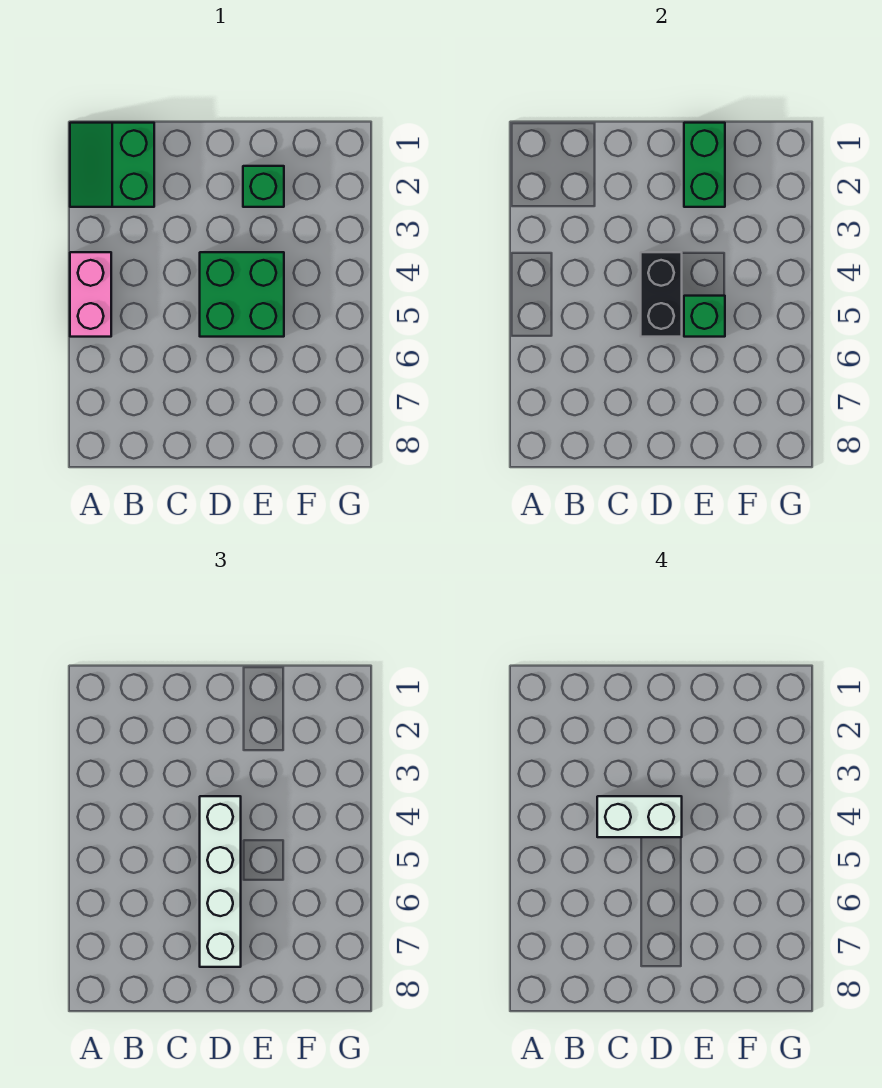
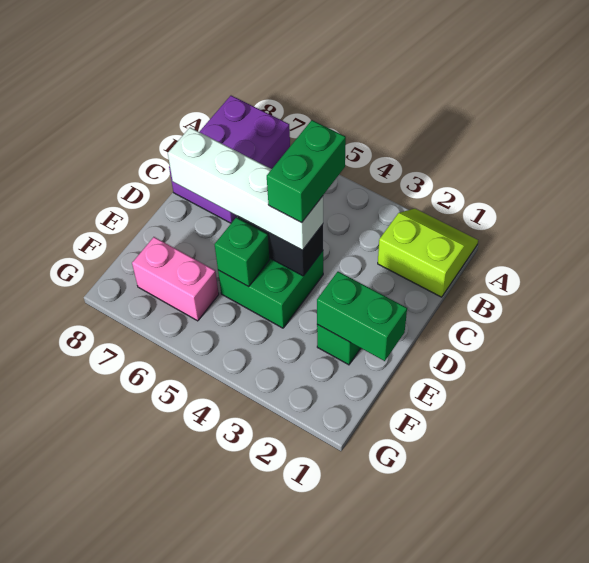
green slope A1:B2 level 1 top B -> lime slope A1:B2 level 1 top B
pink brick A4:A5 level 1 -> pink brick F6:F7 level 1
none -> purple brick A7:C8 level 1
white brick C4:D4 level 4 -> green brick C4:D4 level 4

